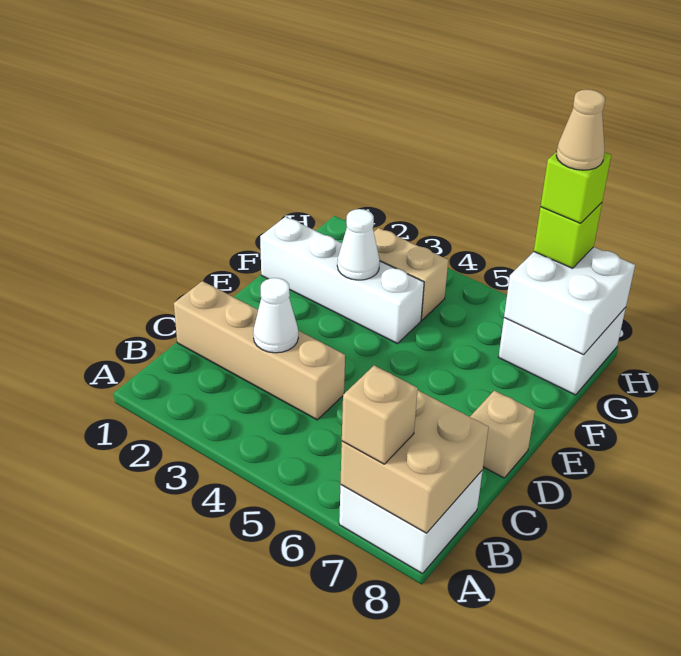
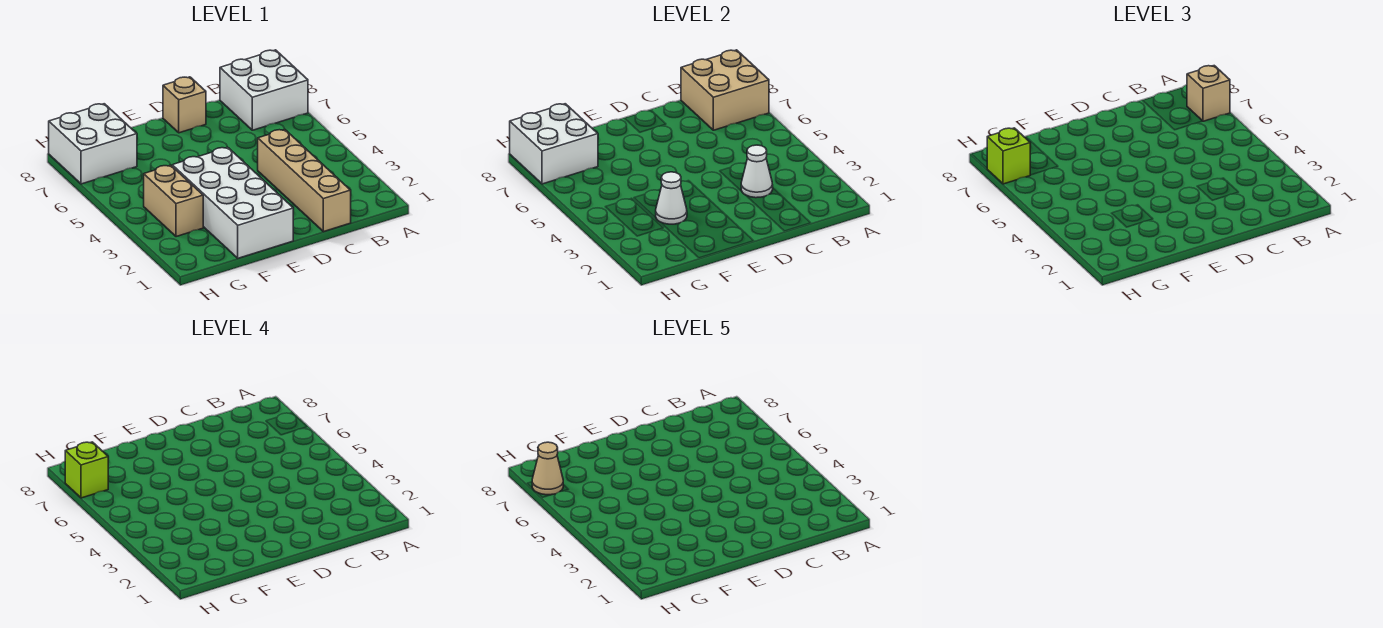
white brick F1:F4 level 1 -> white brick E1:F4 level 1

